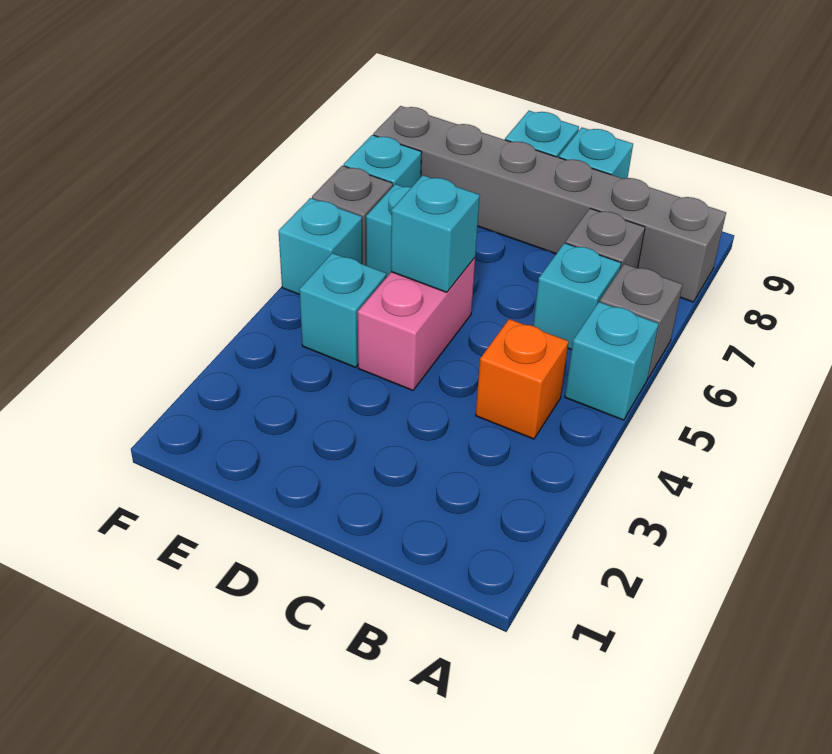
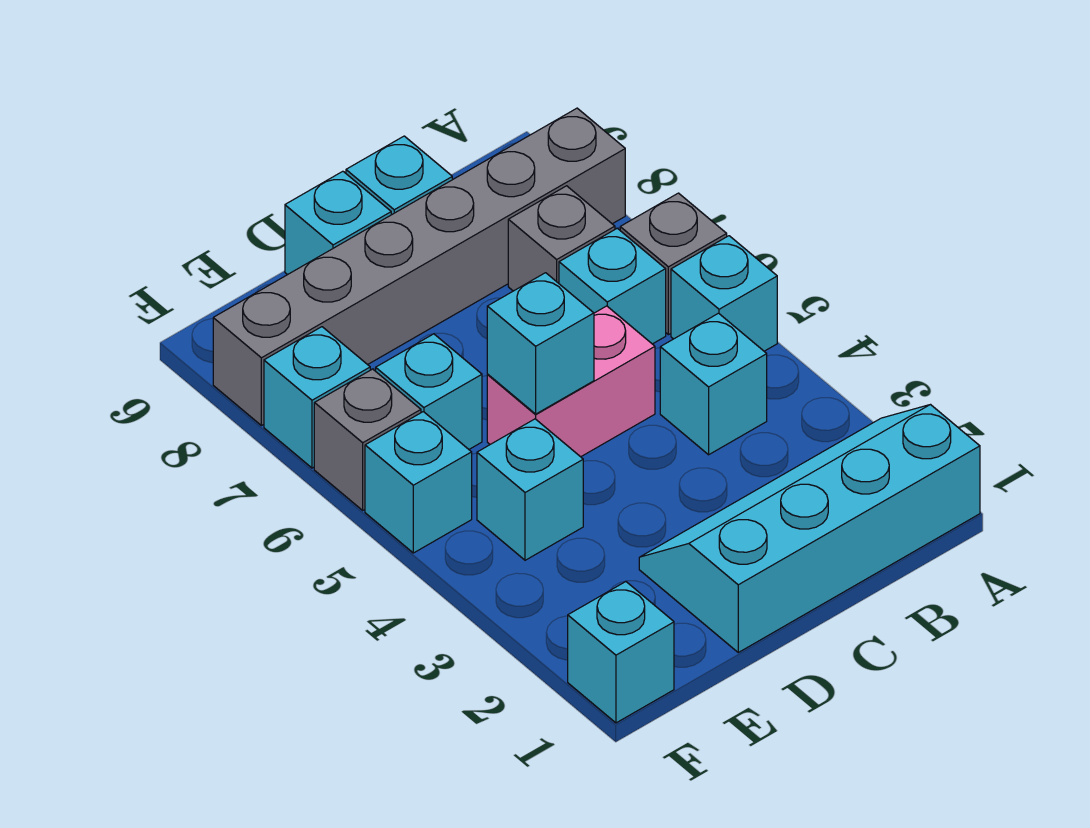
none -> cyan slope A1:D2 level 1 top 1
orange brick B4 level 1 -> cyan brick B4 level 1
pink brick D4:D5 level 1 -> pink brick C5:D5 level 1
none -> cyan brick F1 level 1

